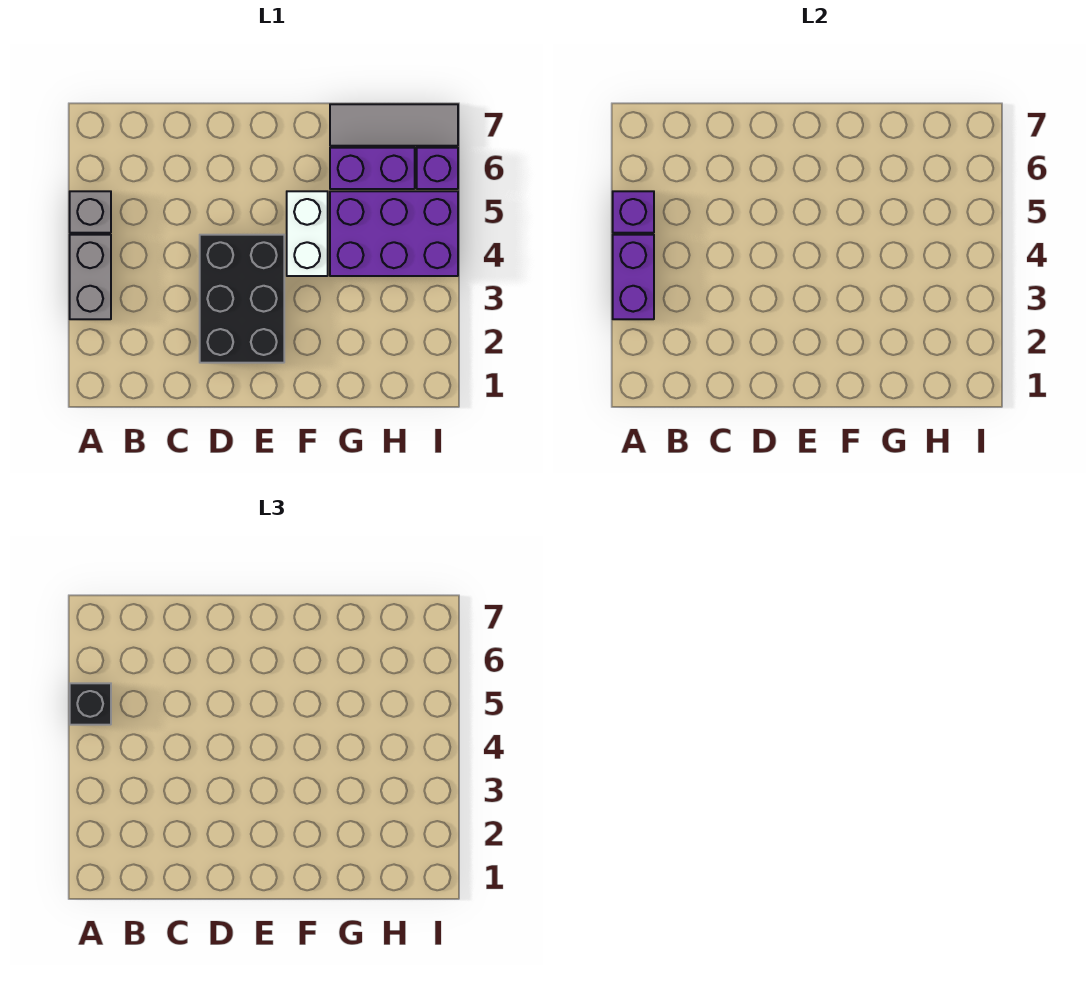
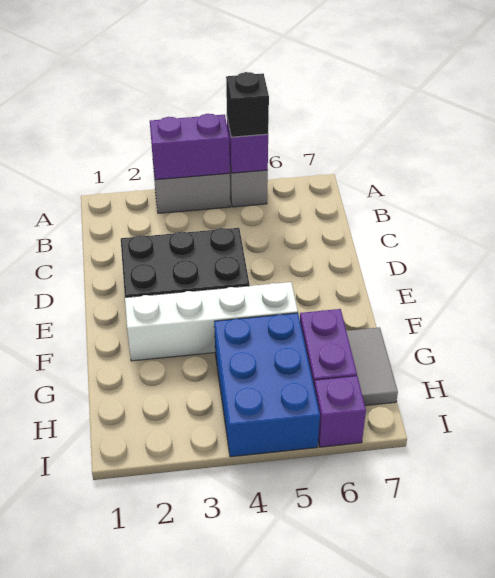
white brick F4:F5 level 1 -> white brick F2:F5 level 1
purple brick G4:I5 level 1 -> blue brick G4:I5 level 1
grey tile G7:I7 level 1 -> grey tile G7:H7 level 1

